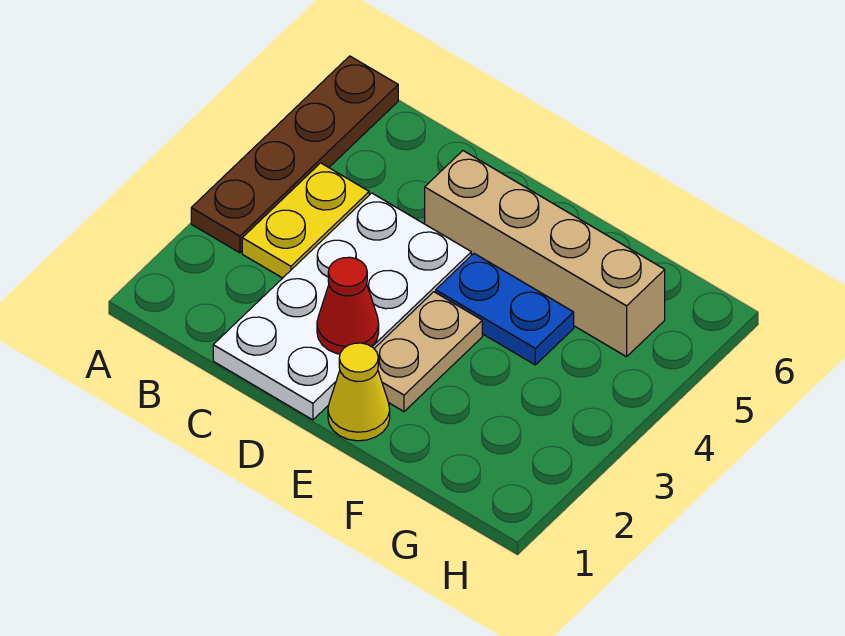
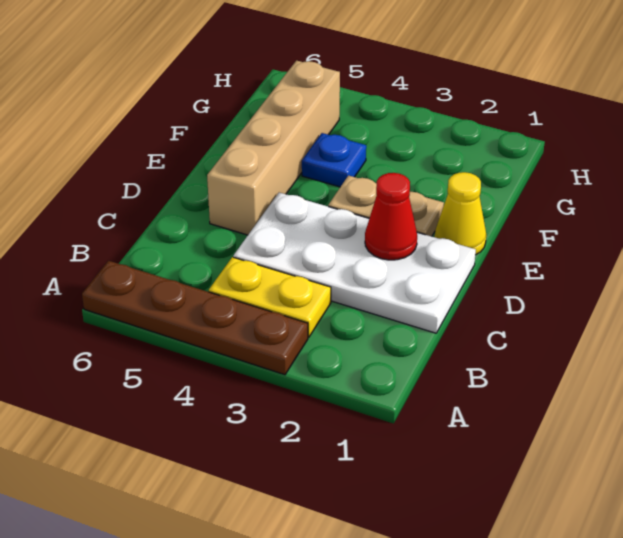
blue plate E4:F4 level 1 -> blue plate F4 level 1

